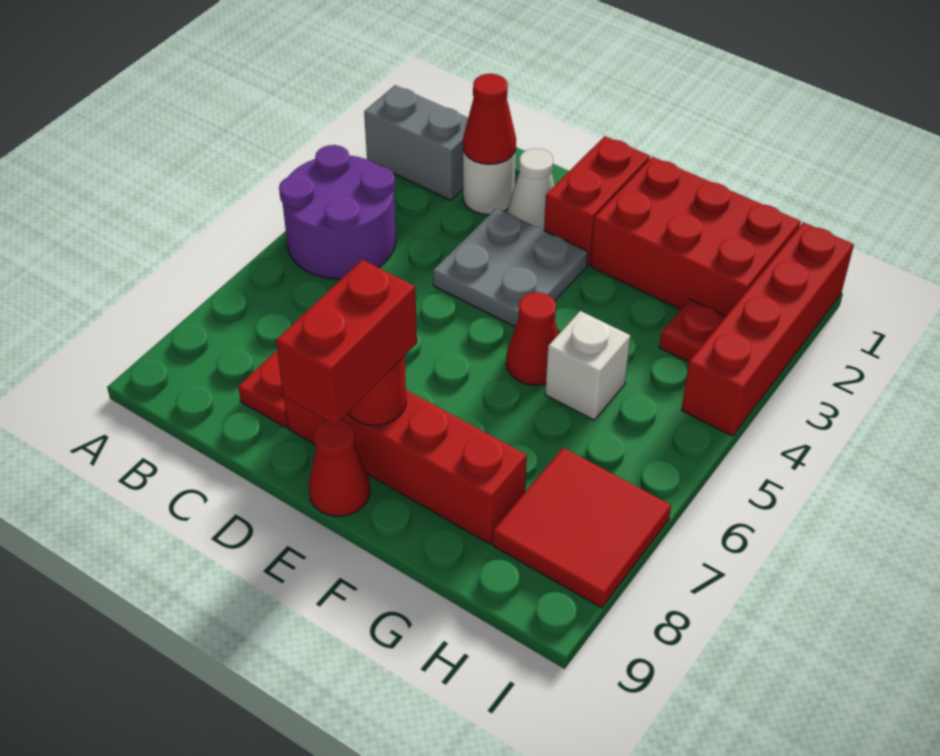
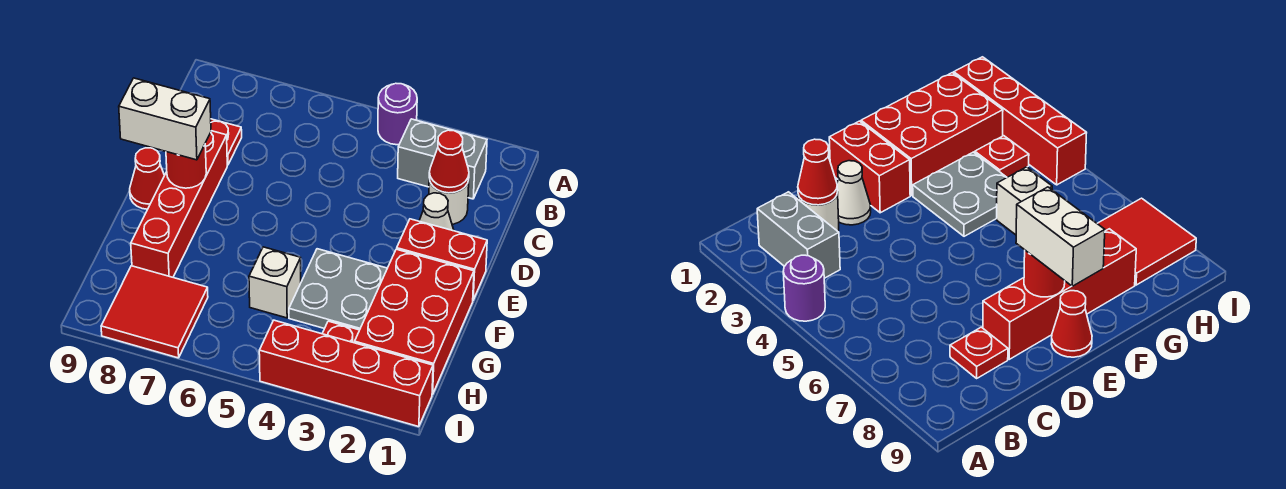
grey brick A2:B2 level 1 -> grey brick B2:B3 level 1
purple round brick A4:B5 level 1 -> purple round brick A4 level 1
grey plate D3:E4 level 1 -> grey plate F3:G4 level 1
red brick E8:E9 level 3 -> white brick E8:E9 level 3
red cone F5 level 1 -> none

